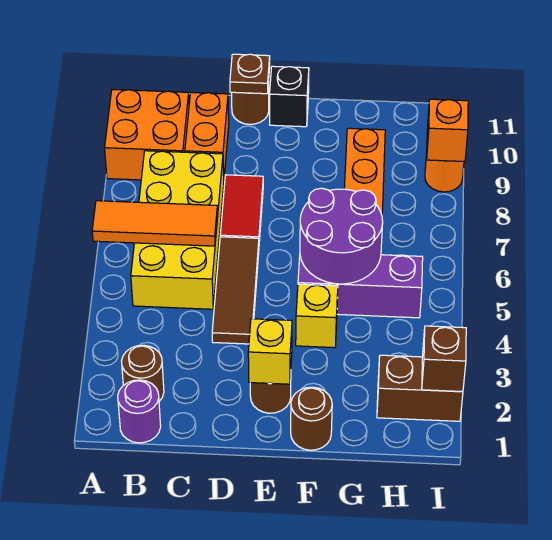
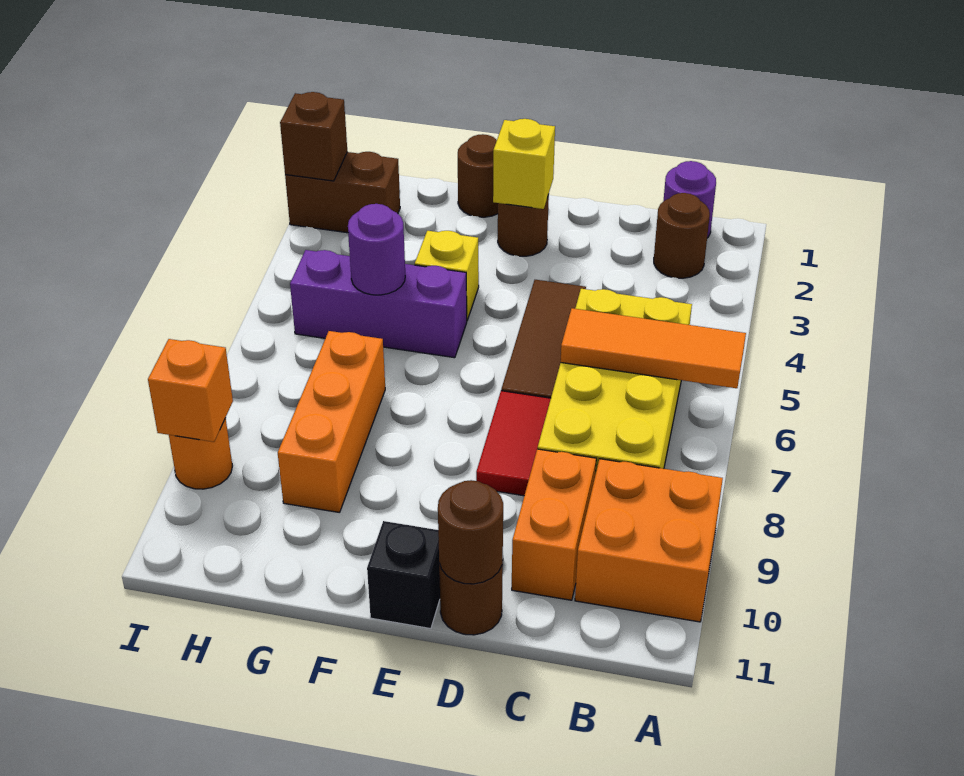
brown plate D11 level 2 -> brown round brick D11 level 2
purple round brick F5:G6 level 2 -> purple round brick G5 level 2

